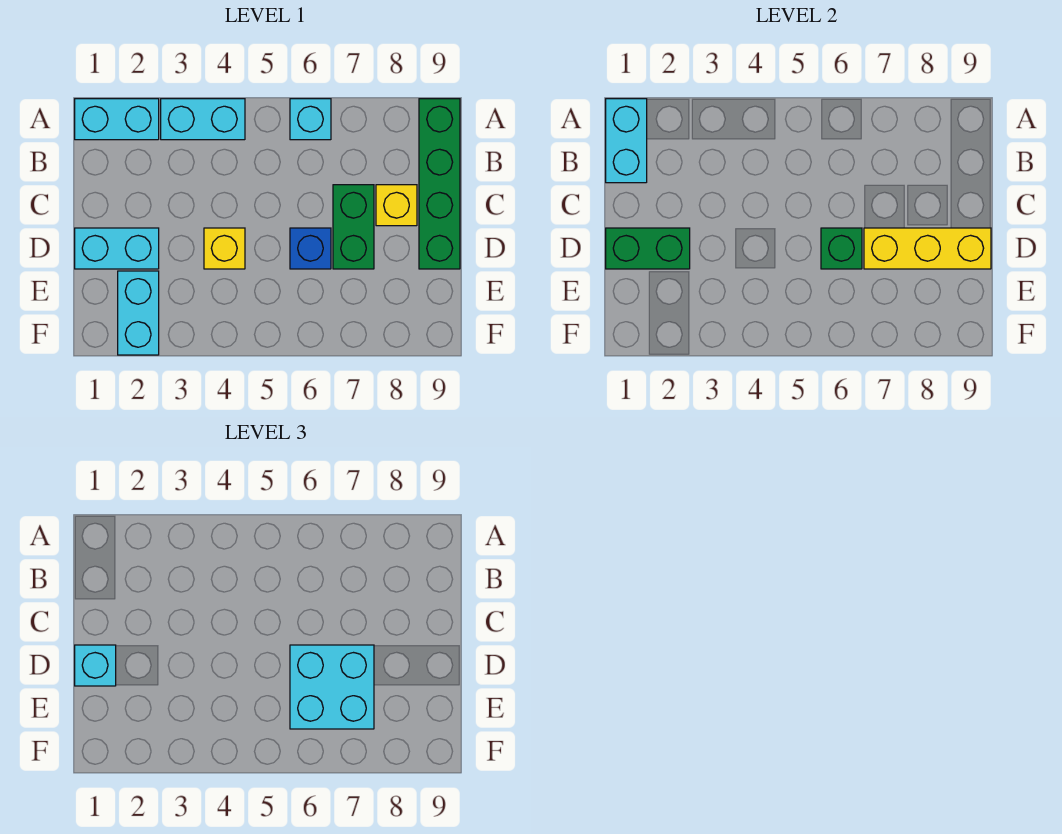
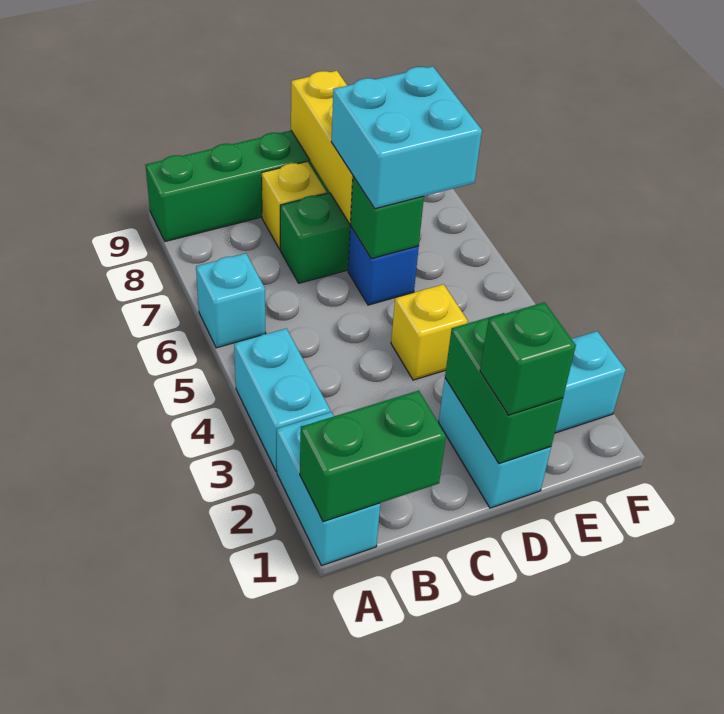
cyan brick A1:B1 level 2 -> green brick A1:B1 level 2
cyan brick D1 level 3 -> green brick D1 level 3

